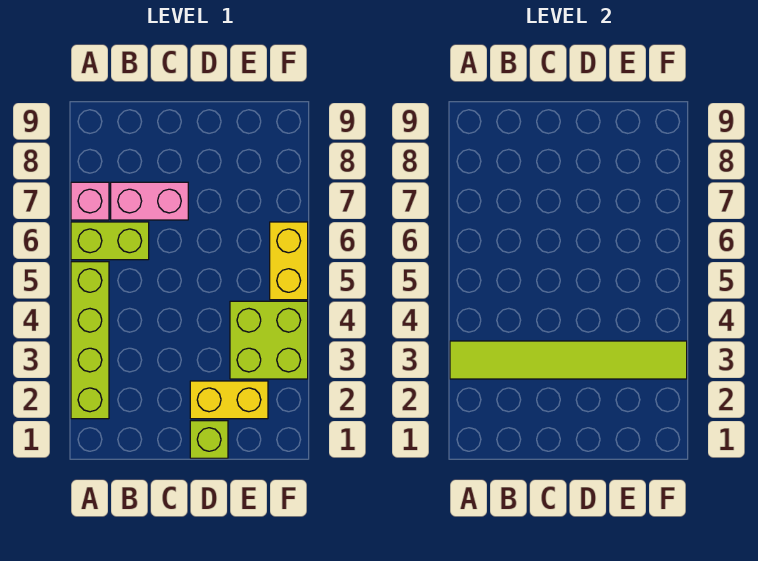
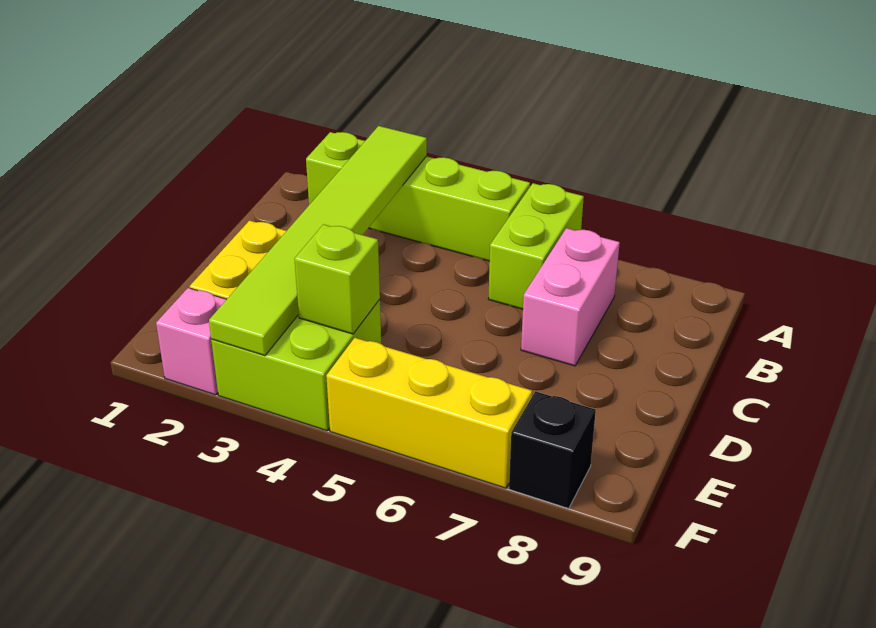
pink brick A7 level 1 -> pink brick F2 level 1
lime brick D1 level 1 -> lime brick E4 level 2
yellow brick F5:F6 level 1 -> yellow brick F5:F7 level 1
none -> black brick F8 level 1

